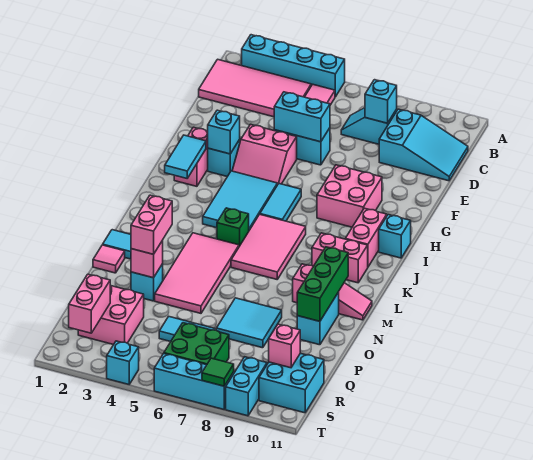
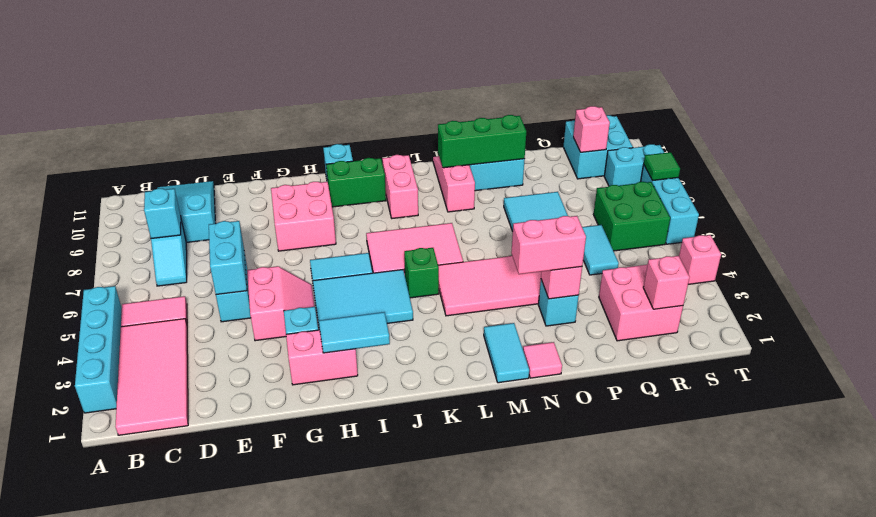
cyan brick G3 level 2 -> none
pink brick I10:J10 level 1 -> green brick I10:J10 level 1
pink brick R2:S2 level 2 -> pink brick R2 level 2
cyan brick T4 level 1 -> pink brick T4 level 1

